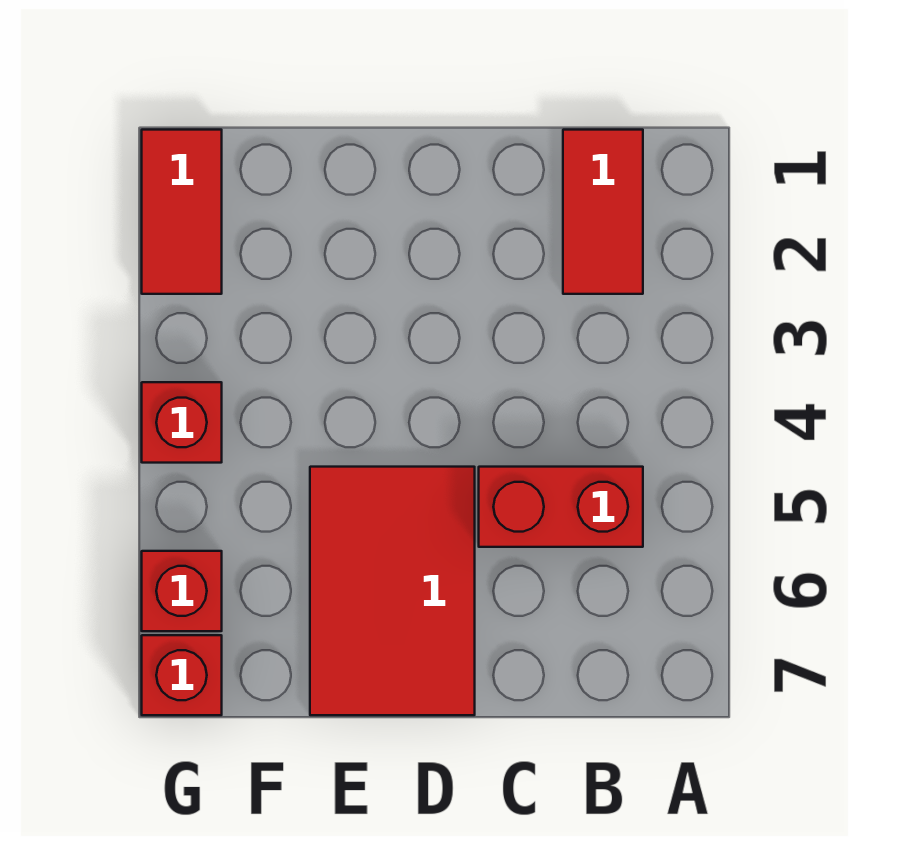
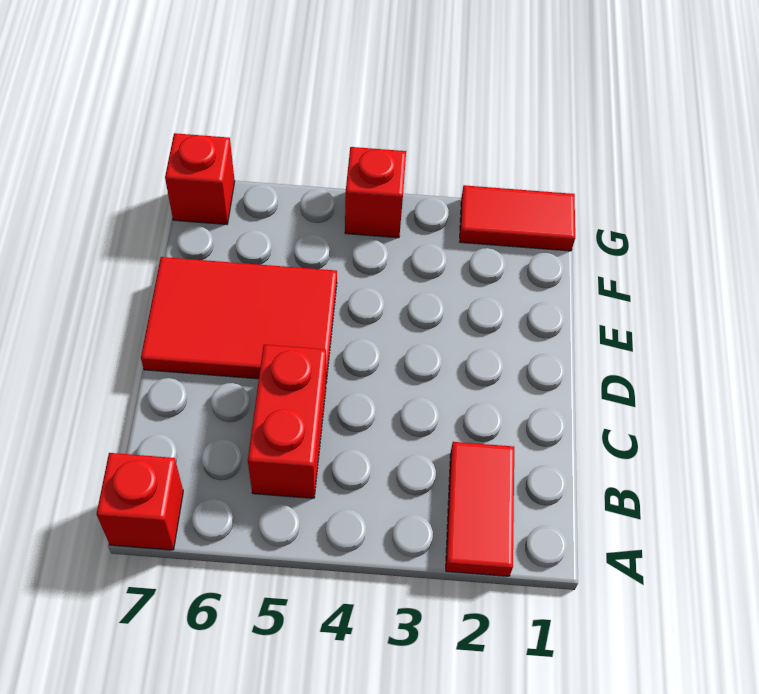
red tile B1:B2 level 1 -> red tile A2:B2 level 1
red brick G6 level 1 -> red brick A7 level 1

